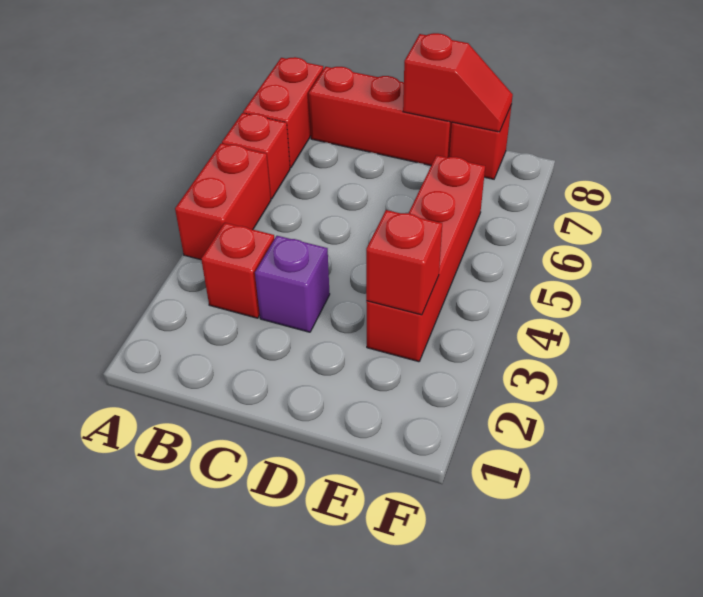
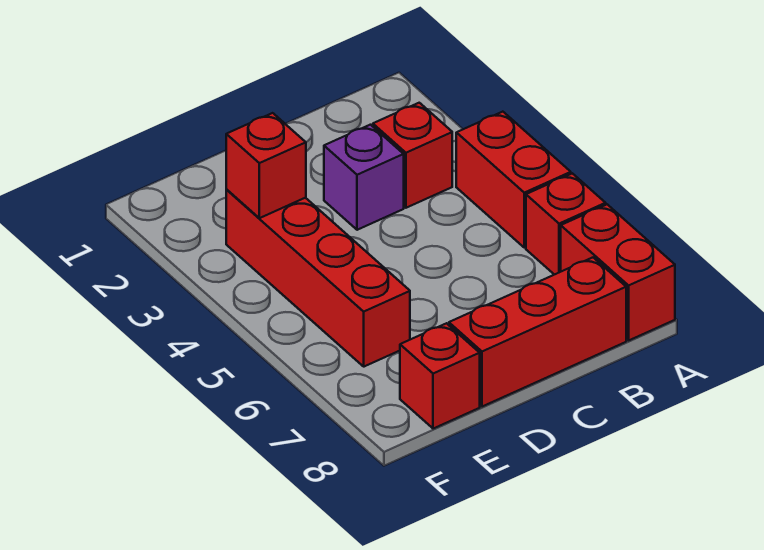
red slope D8:E8 level 2 top D -> none

